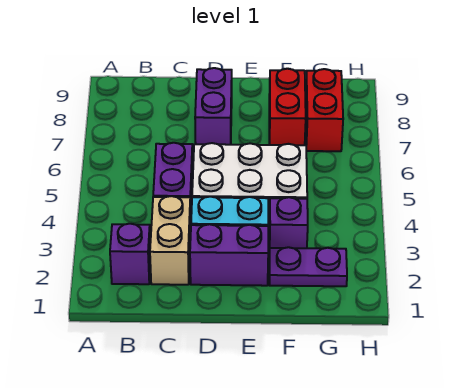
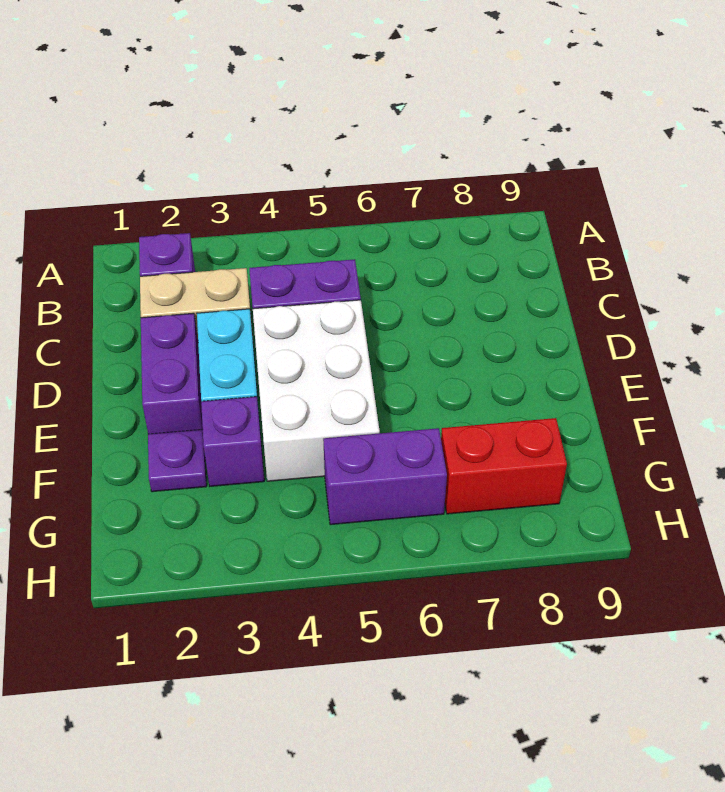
purple brick D7:D8 level 1 -> purple brick G5:G6 level 1
purple plate F2:G2 level 1 -> purple plate F2 level 1
red brick F7:F8 level 1 -> none

